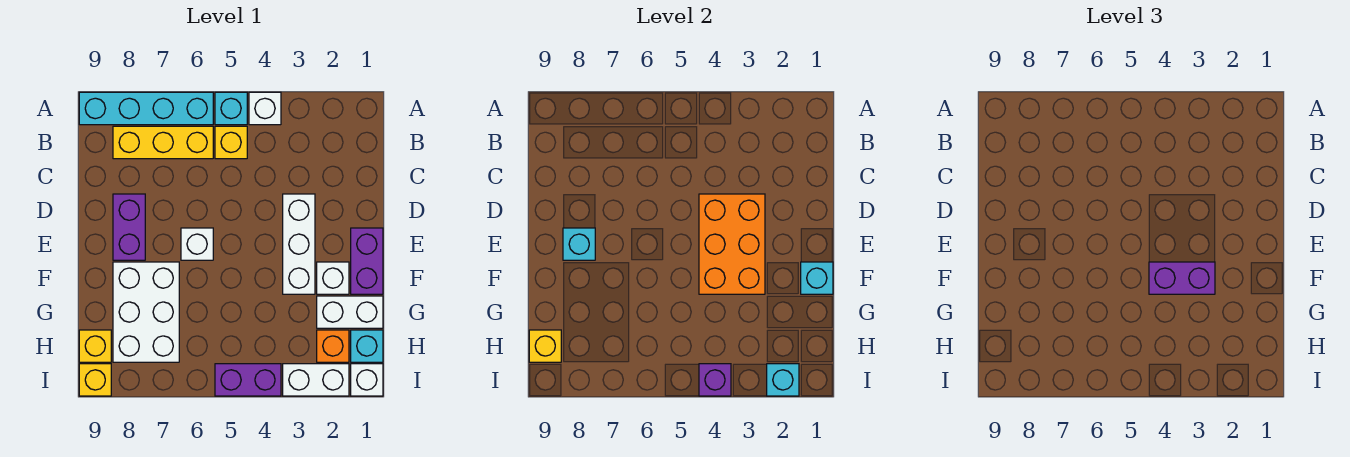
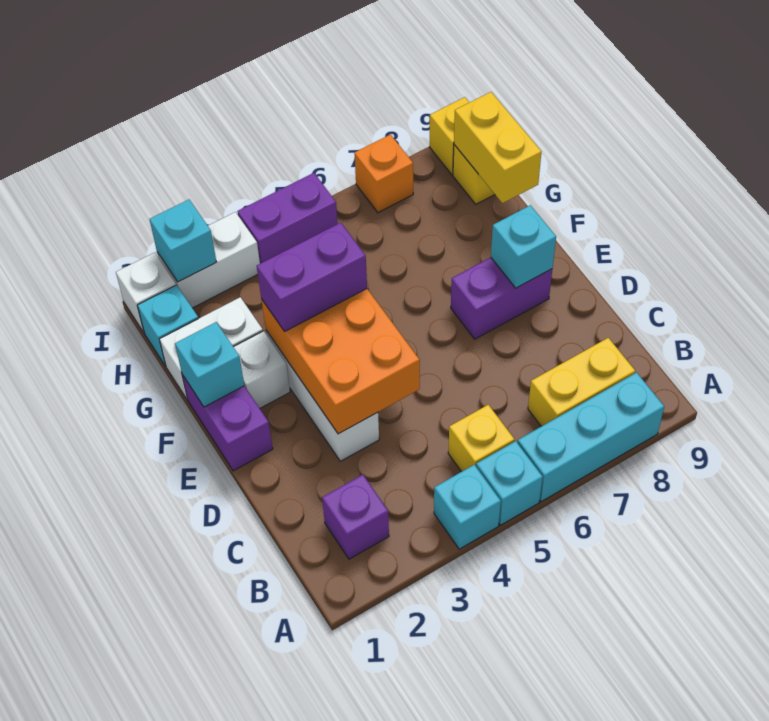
white brick A4 level 1 -> cyan brick A4 level 1
cyan brick A6:A9 level 1 -> cyan brick A6:A8 level 1
yellow brick B6:B8 level 1 -> yellow brick B7:B8 level 1
purple brick D8:E8 level 1 -> purple brick E7:E8 level 1
white brick E6 level 1 -> none
white brick F7:H8 level 1 -> none
orange brick H2 level 1 -> orange brick I7 level 1
yellow brick H9 level 2 -> yellow brick G9:H9 level 2
purple brick I4 level 2 -> purple brick B2 level 1

